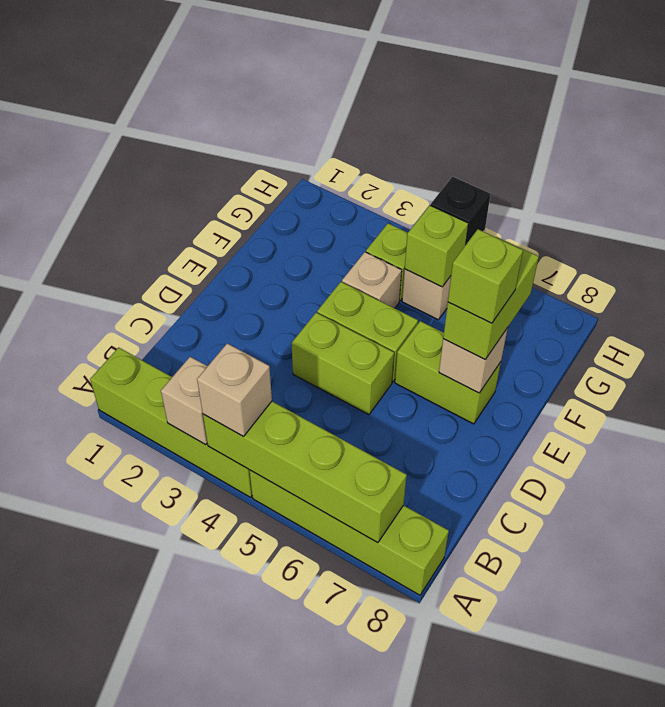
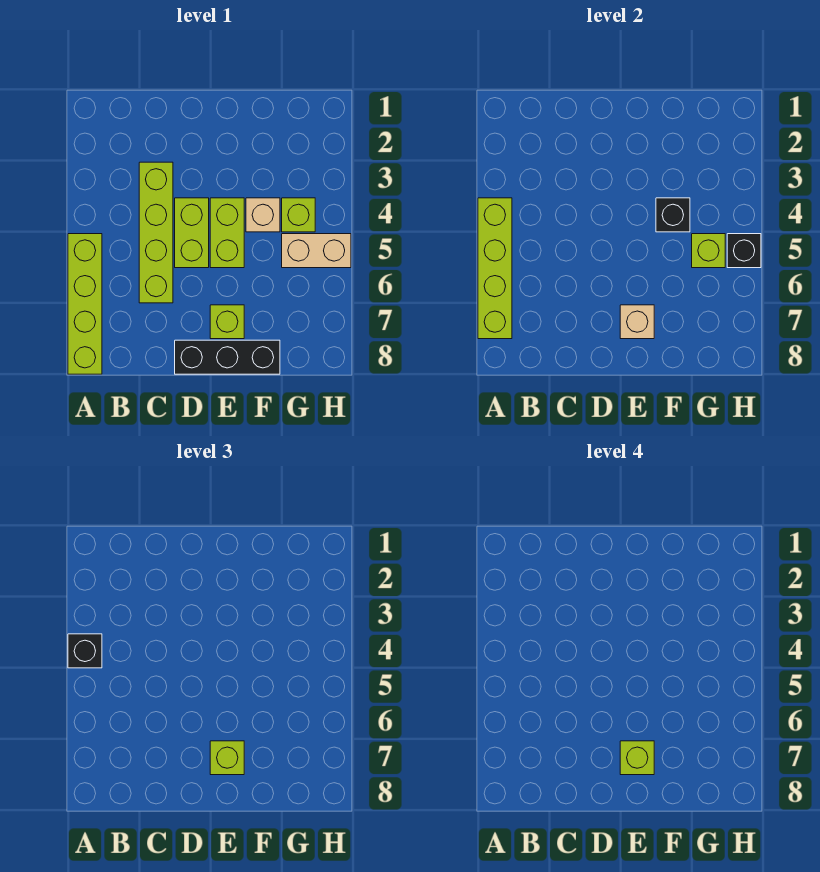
lime brick A1:A4 level 1 -> lime brick C3:C6 level 1
tan brick A3 level 2 -> none
tan brick A4 level 3 -> black brick A4 level 3
none -> black brick D8:F8 level 1
lime brick E6:E7 level 1 -> lime brick E7 level 1
lime brick E7:F7 level 3 -> lime brick E7 level 3
none -> black brick F4 level 2

